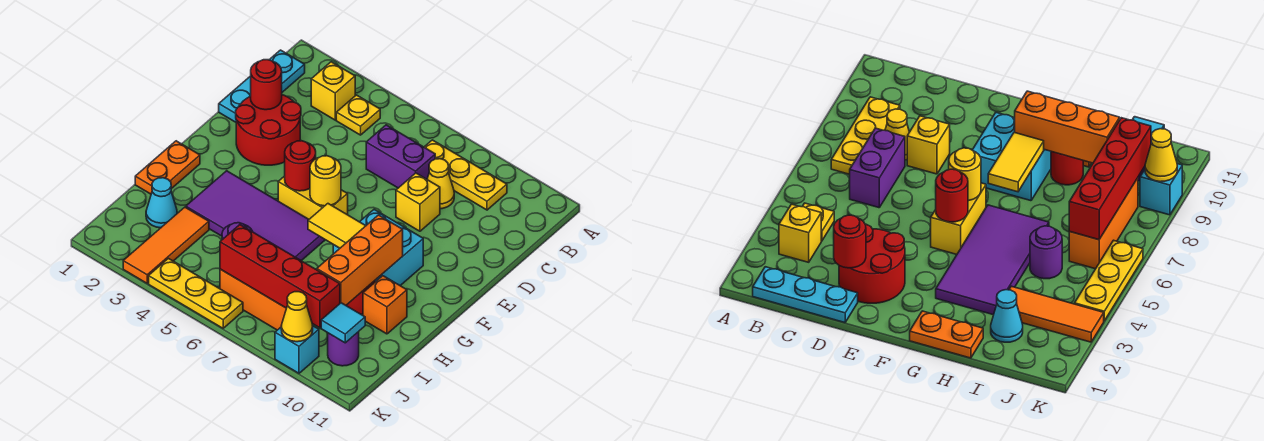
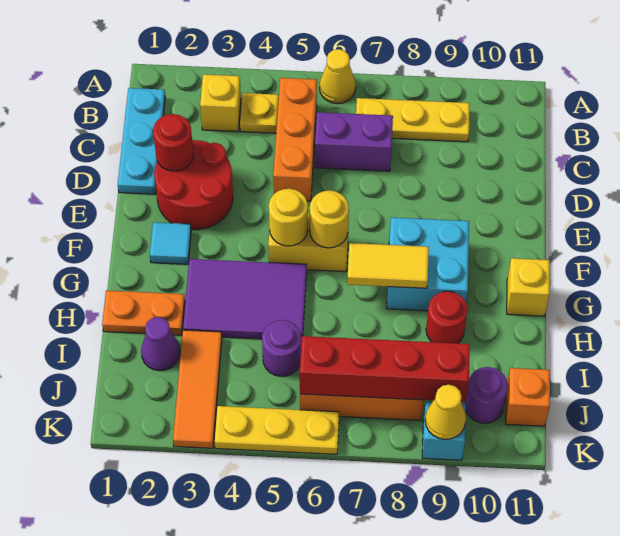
yellow cone C8 level 1 -> yellow cone A6 level 1
yellow brick D8 level 1 -> yellow brick G11 level 1
red round brick F5 level 2 -> yellow round brick F5 level 2
orange plate G1:H1 level 1 -> orange plate H1:H2 level 1
purple tile G3:H6 level 1 -> purple tile G3:H5 level 1
orange brick G9:I9 level 2 -> orange brick B5:D5 level 1
orange brick H10 level 1 -> orange brick J11 level 1
cyan cone I2 level 1 -> purple cone I2 level 1
cyan tile J10 level 2 -> cyan tile F2 level 1

